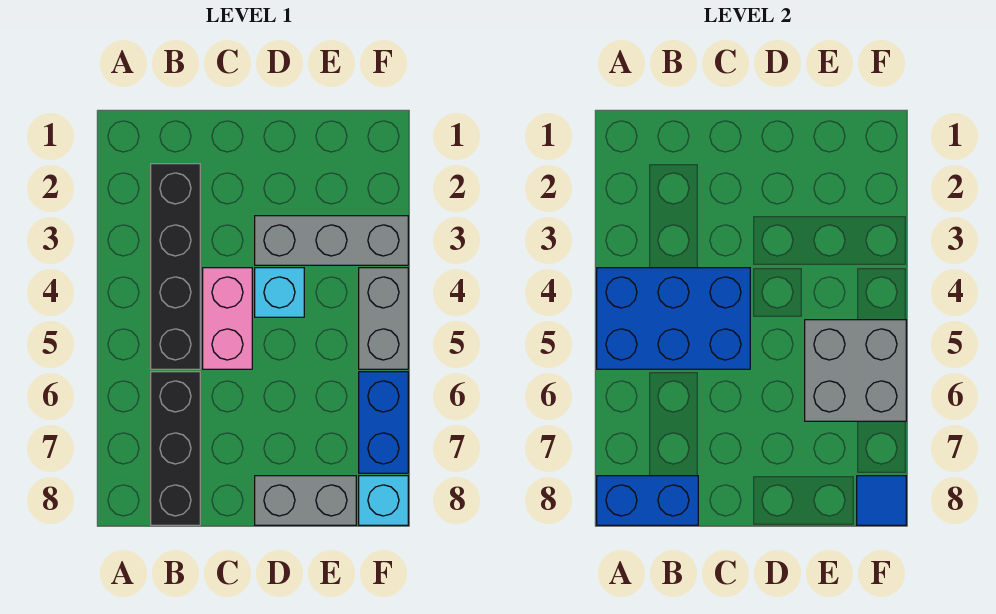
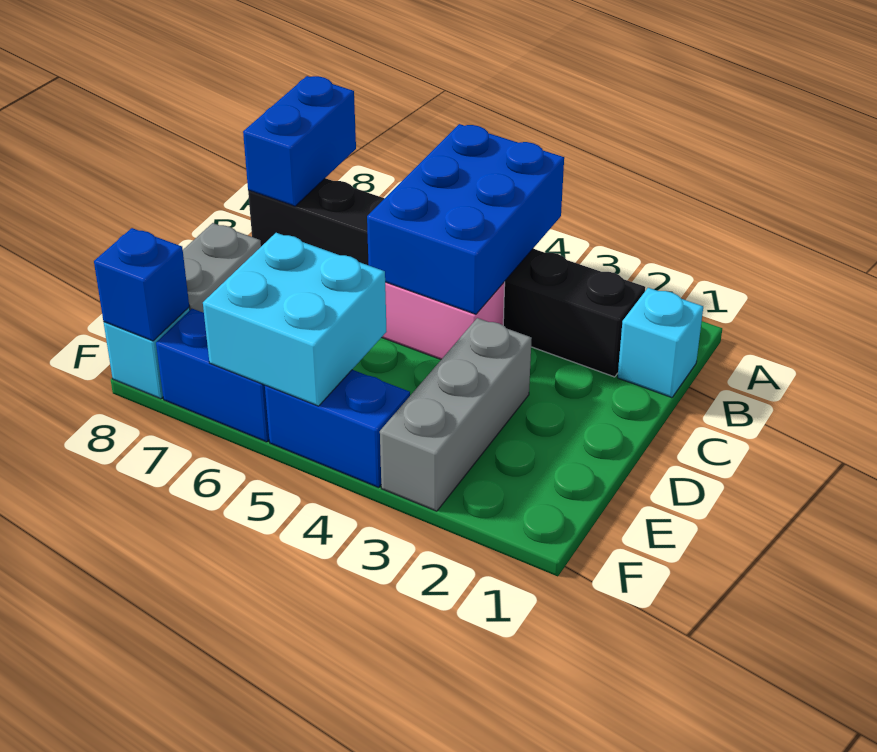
cyan brick D4 level 1 -> cyan brick B1 level 1
grey brick E5:F6 level 2 -> cyan brick E5:F6 level 2
grey brick F4:F5 level 1 -> blue brick F4:F5 level 1
blue tile F8 level 2 -> blue brick F8 level 2

